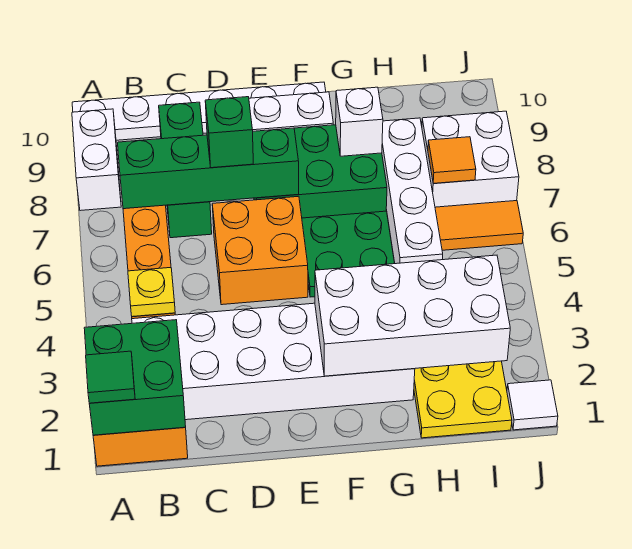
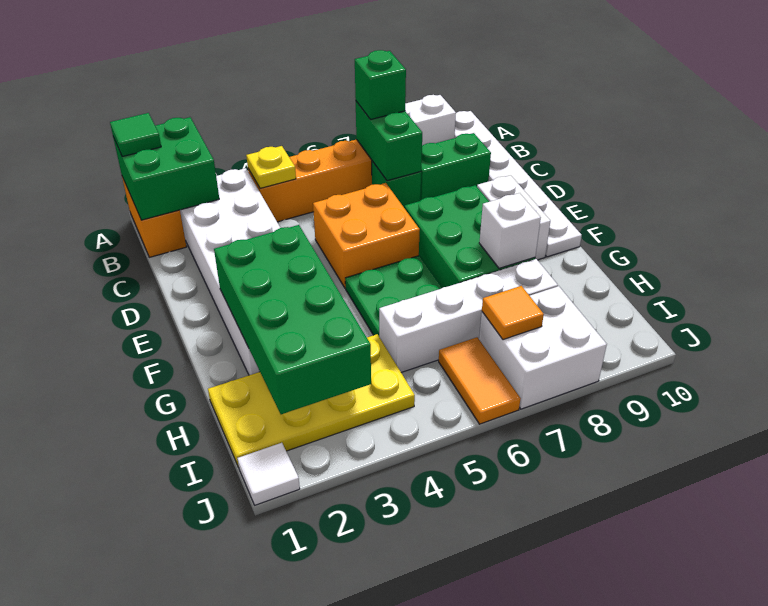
green brick B7:E7 level 2 -> green brick B7:C7 level 2
green brick D7 level 3 -> green brick B7 level 3
white brick F2:I3 level 2 -> green brick F2:I3 level 2

